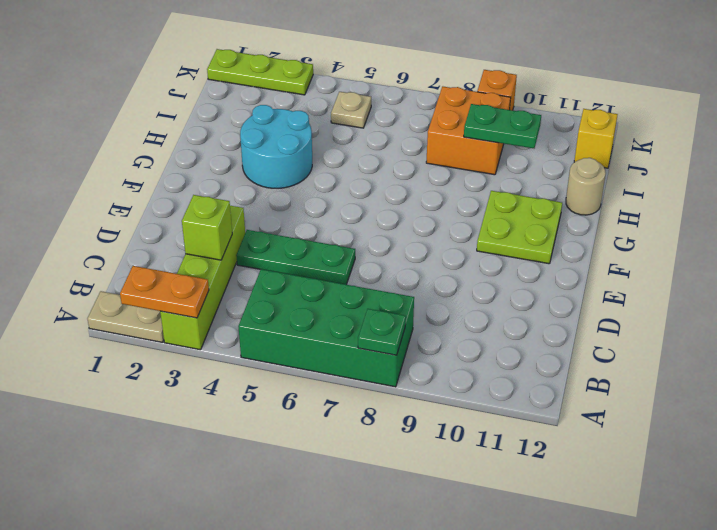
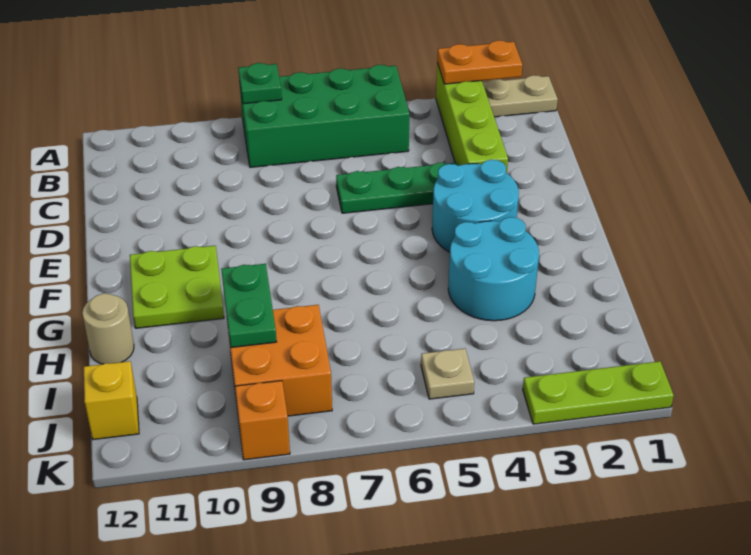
lime brick C3 level 2 -> none
none -> cyan round brick E3:F4 level 1
green plate I9:I10 level 2 -> green plate H9:I9 level 2

